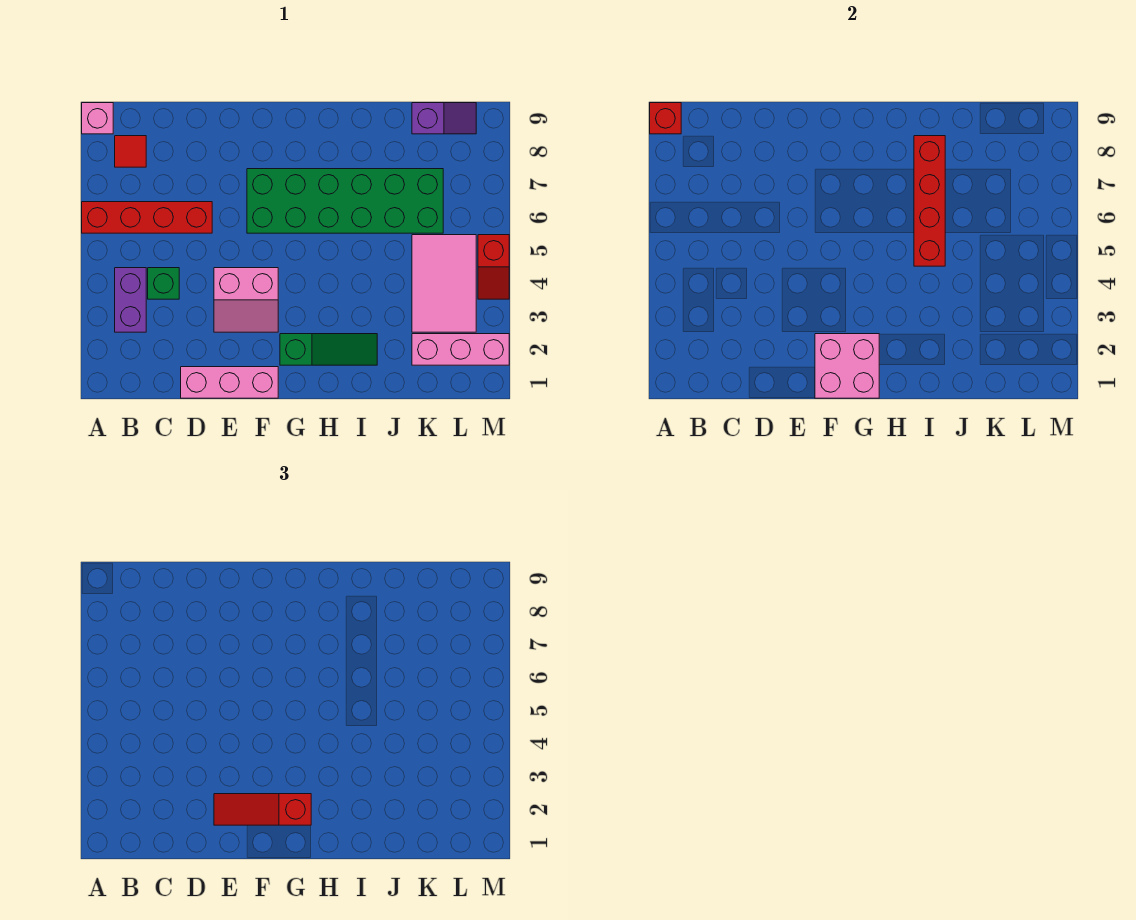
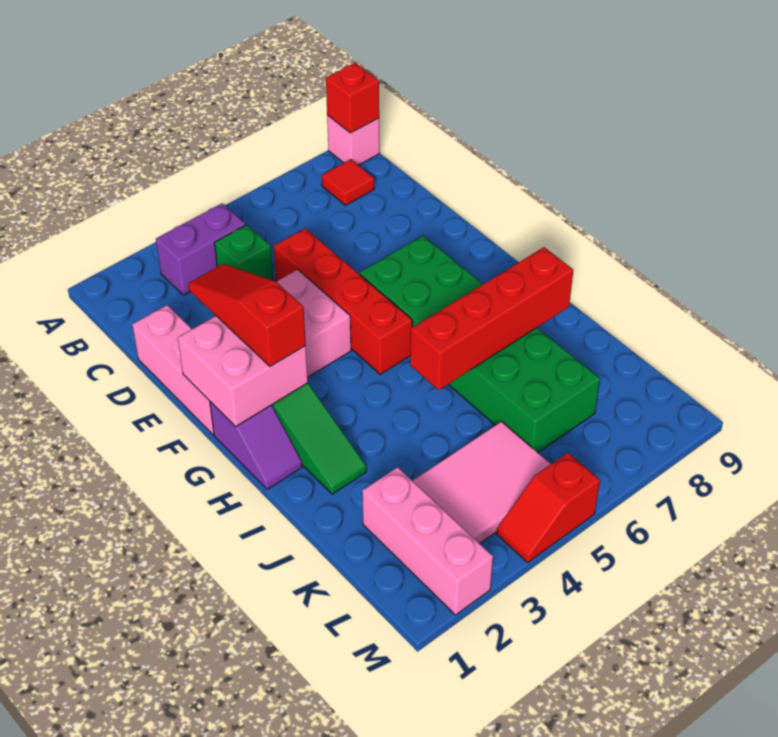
red brick A6:D6 level 1 -> red brick D5:G5 level 1
purple slope K9:L9 level 1 top K -> purple slope G1:H1 level 1 top G

